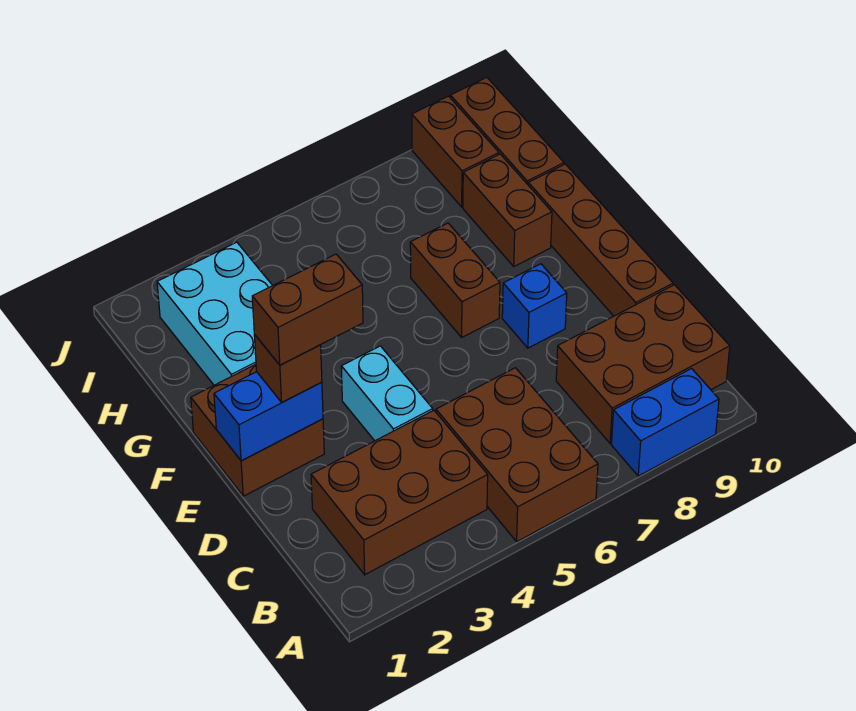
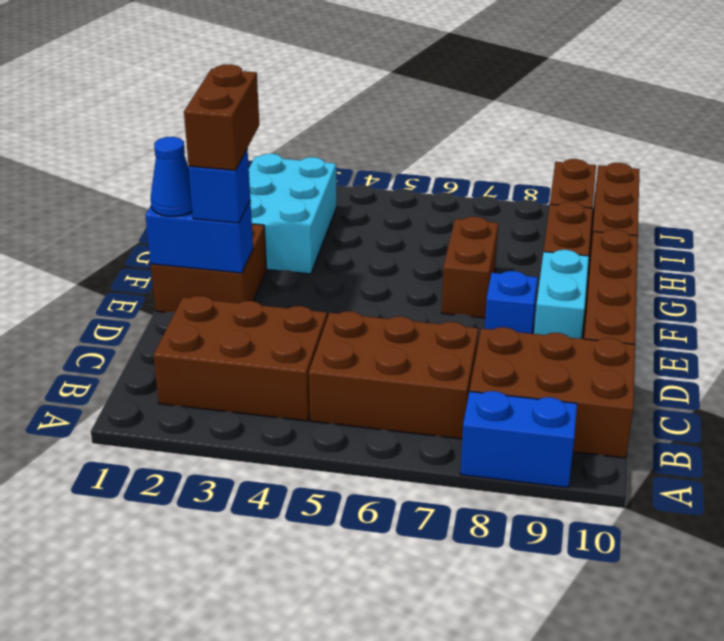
brown brick A5:C6 level 1 -> brown brick B5:C7 level 1
cyan brick D4:E4 level 1 -> cyan brick E9:F9 level 1
none -> blue cone E1 level 3
brown brick E2 level 3 -> blue brick E2 level 3
brown brick E2:E3 level 4 -> brown brick E2:F2 level 4

